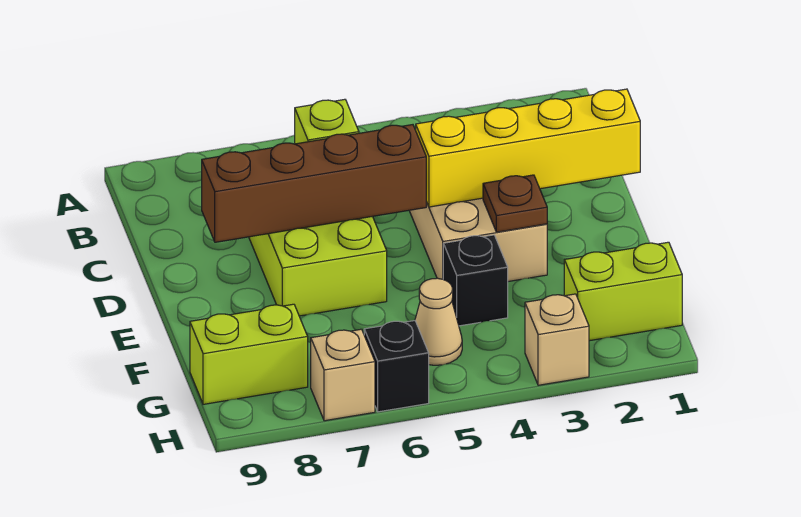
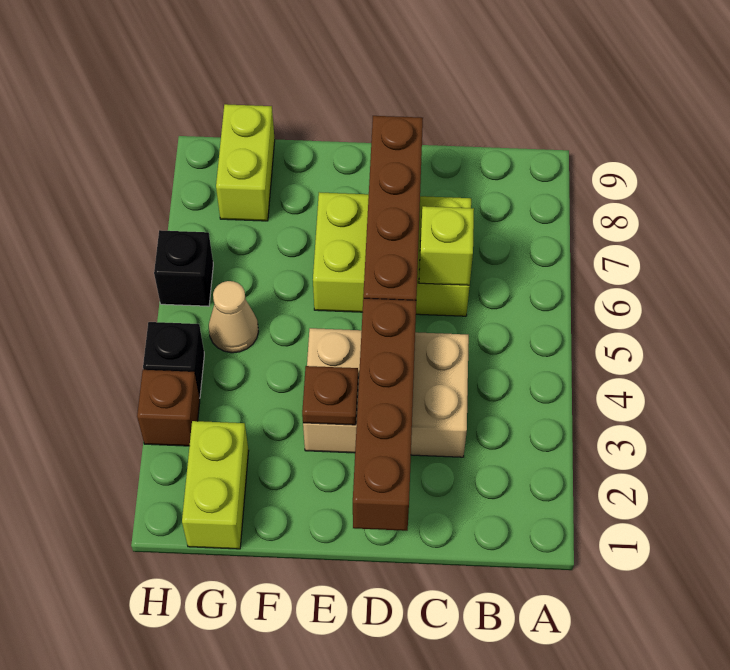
yellow brick D1:D4 level 2 -> brown brick D1:D4 level 2
black brick F4 level 1 -> black brick H4 level 1
tan brick H3 level 1 -> brown brick H3 level 1
tan brick H7 level 1 -> none

